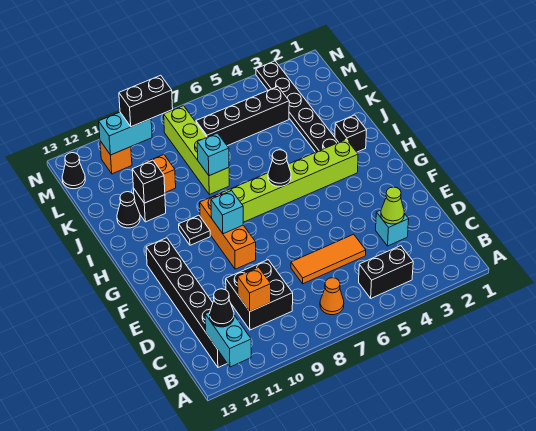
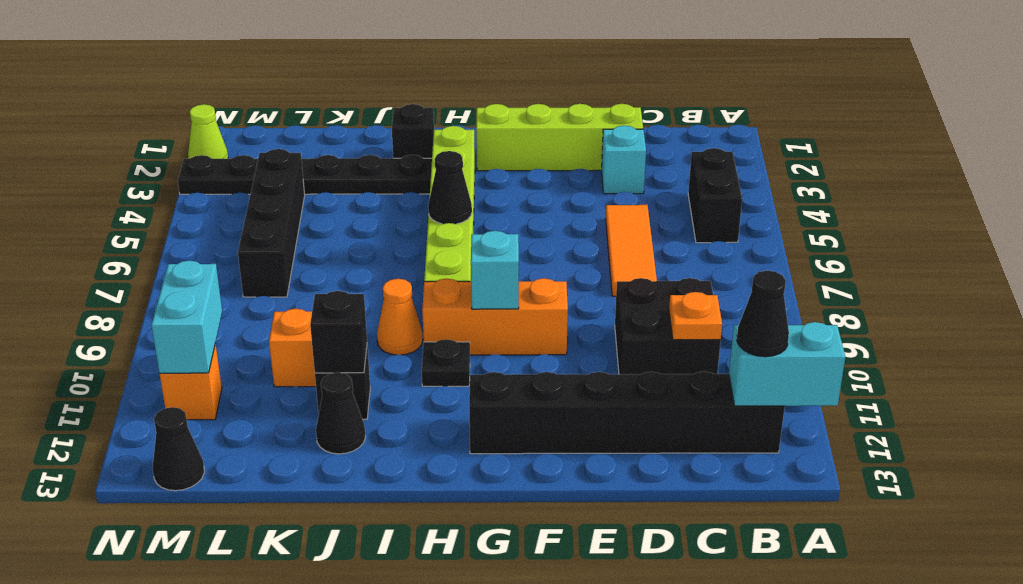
orange cone B7 level 1 -> orange cone I9 level 1
orange brick C10 level 2 -> orange plate C10 level 2
lime cone D3 level 2 -> lime cone N2 level 1
lime brick J8:M8 level 1 -> lime brick D2:G2 level 1
cyan brick J8 level 2 -> none
black brick M9:M10 level 3 -> none

